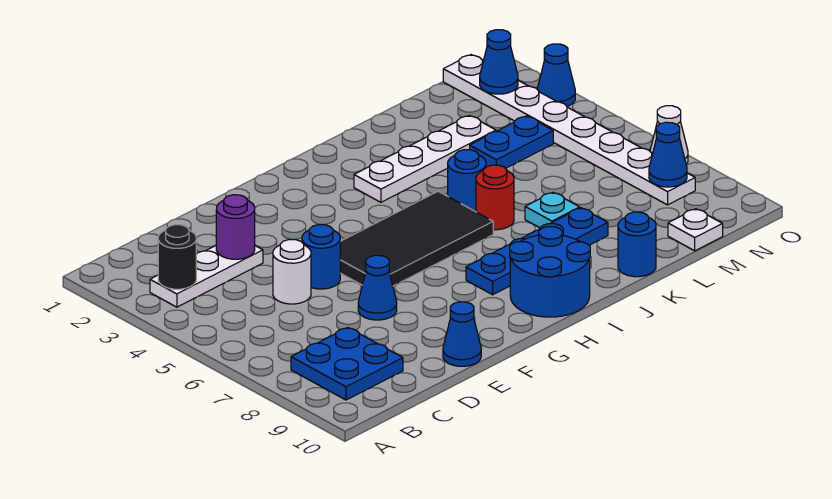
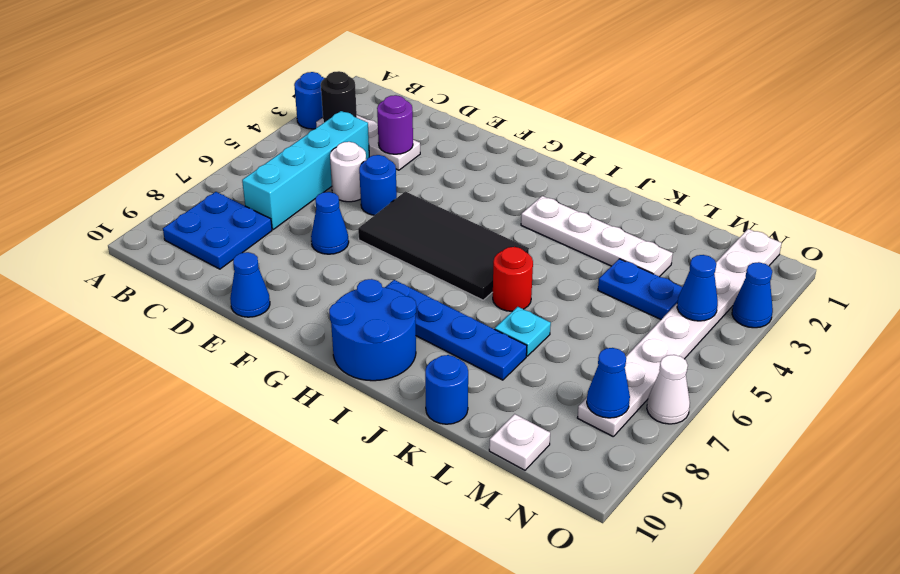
none -> cyan brick C4:C7 level 1
blue round brick J5 level 1 -> blue round brick A3 level 1
blue cone N2 level 2 -> blue cone N4 level 2

